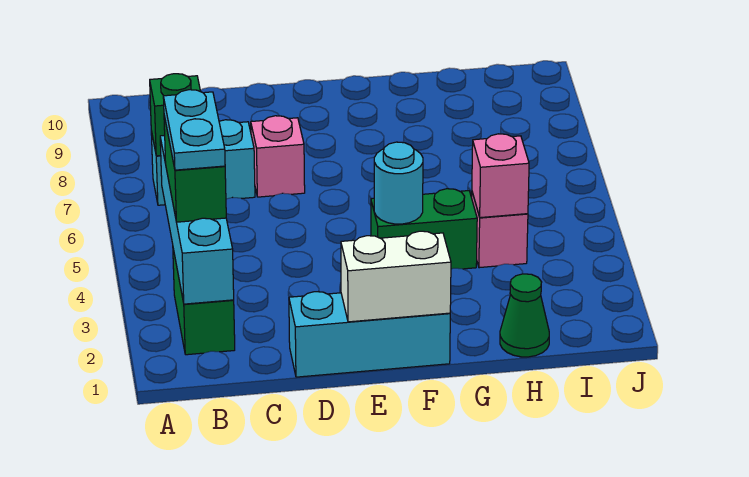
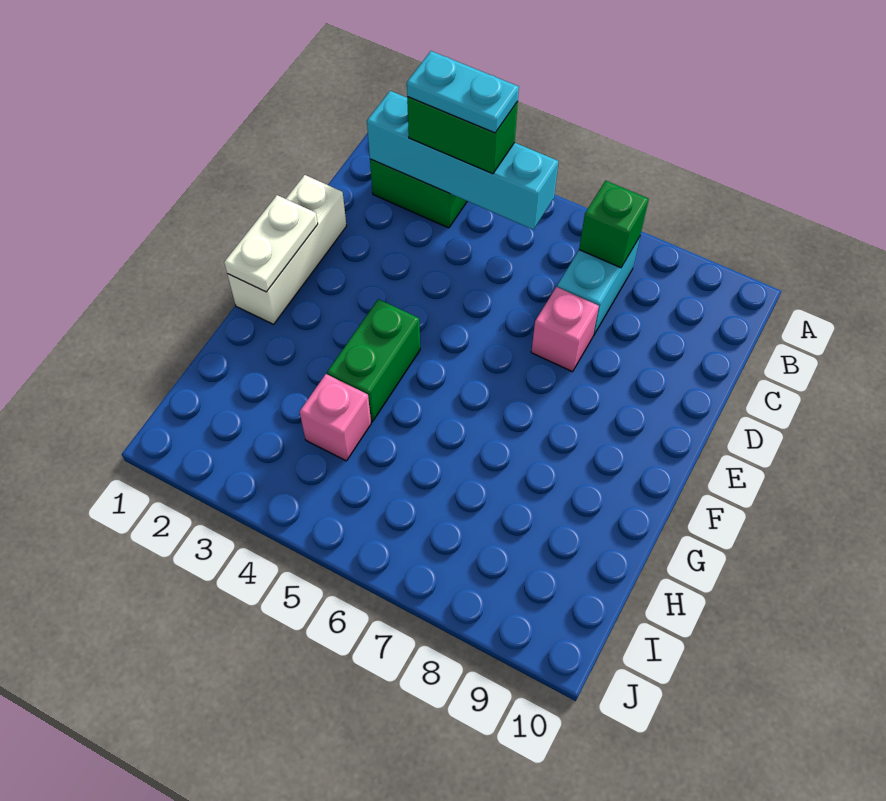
cyan brick D1:F1 level 1 -> white brick D1:F1 level 1
white brick E1:F1 level 2 -> white plate E1:F1 level 2
cyan round brick F4 level 2 -> none
green cone H1 level 1 -> none
pink brick H4 level 2 -> none

